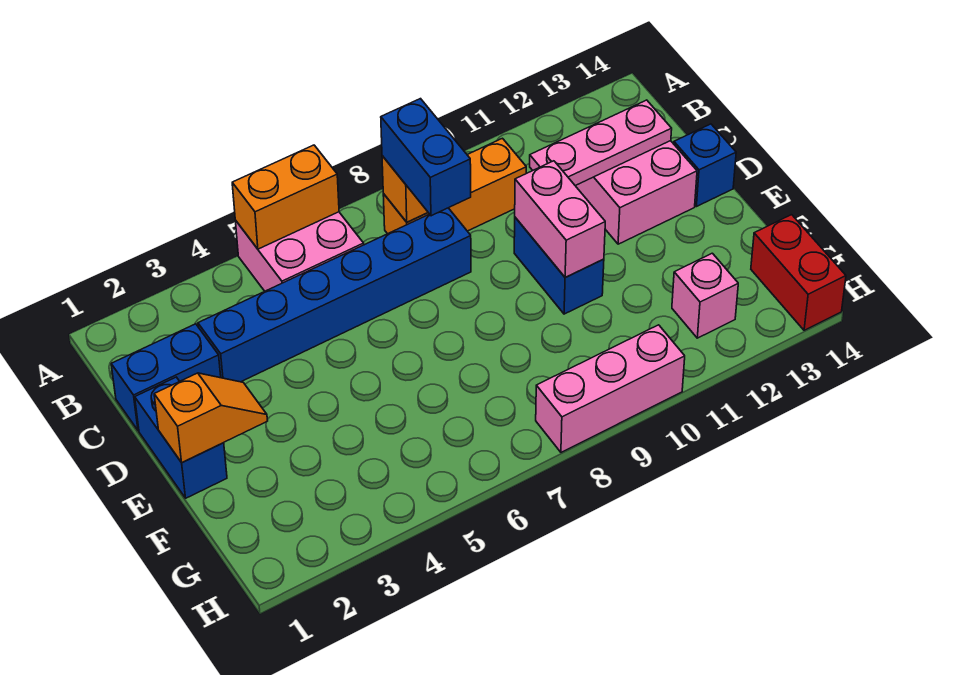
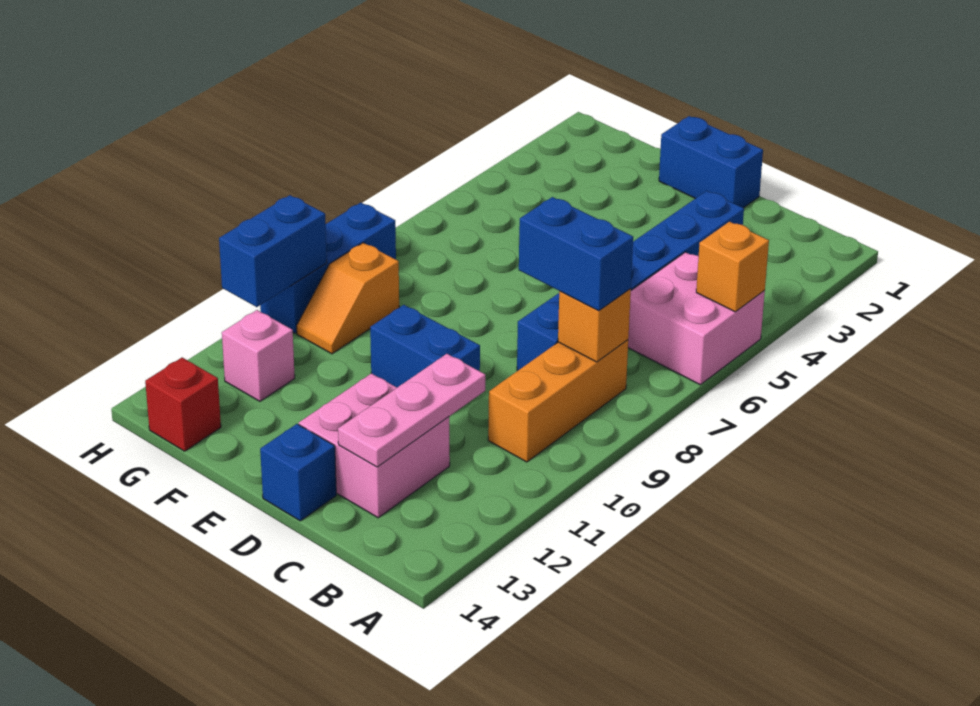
orange brick A5:A6 level 2 -> orange brick A5 level 2
blue brick C1:C2 level 1 -> blue brick H10:H11 level 2
pink brick D10:E10 level 2 -> none
orange slope E1:E2 level 2 top 1 -> orange slope G9:G10 level 1 top 9
red brick G14:H14 level 1 -> red brick G14 level 1
pink brick H8:H10 level 1 -> blue brick H8:H10 level 1

